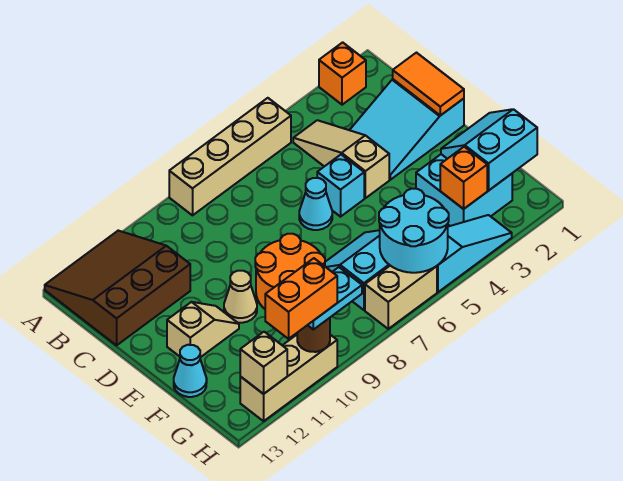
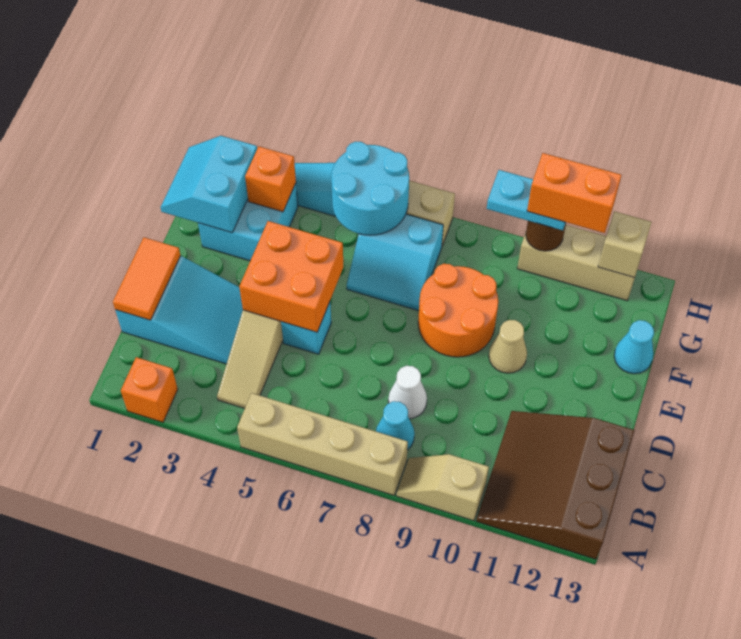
brown slope A11:C13 level 1 top C -> brown slope A11:C13 level 1 top 13
none -> white cone C8 level 1
none -> orange brick D4:E5 level 2
cyan cone D6 level 1 -> cyan cone B8 level 1
tan slope E11:E12 level 1 top 12 -> tan slope A9:A10 level 1 top 10
cyan slope F1:G2 level 2 top G -> cyan slope F1:G2 level 2 top 2

